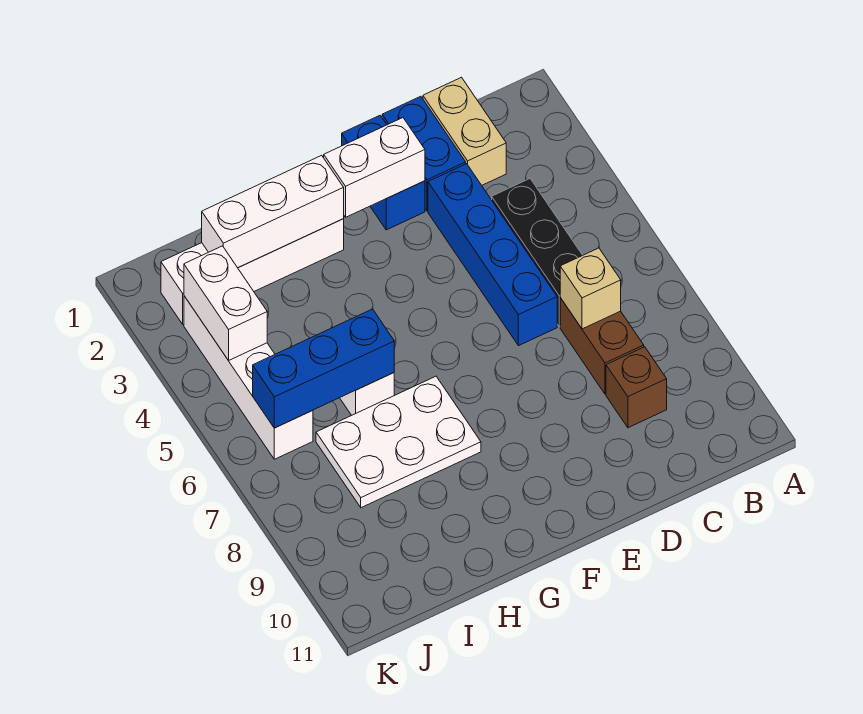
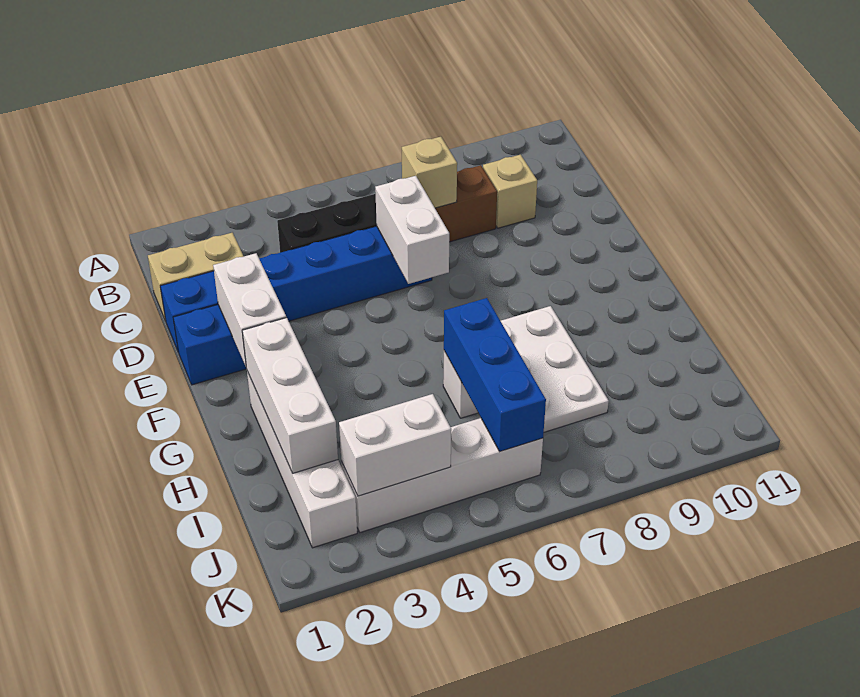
brown brick C9 level 1 -> tan brick C9 level 1
none -> white brick D6:E6 level 2

